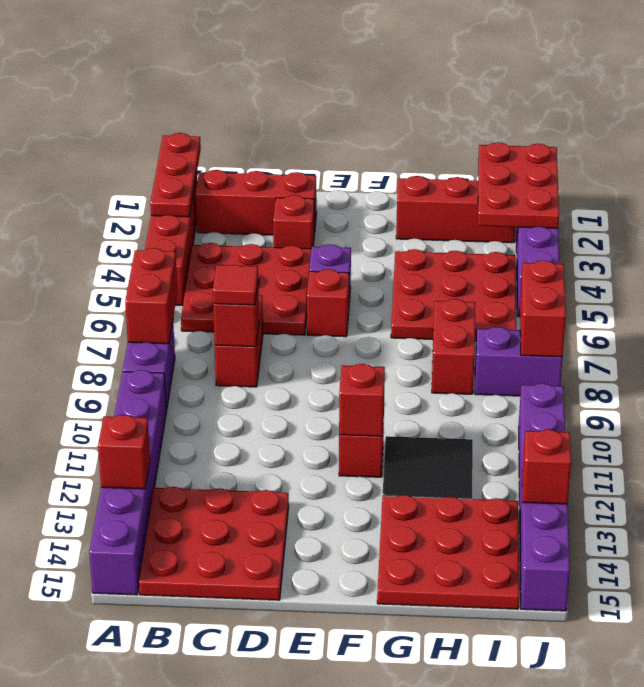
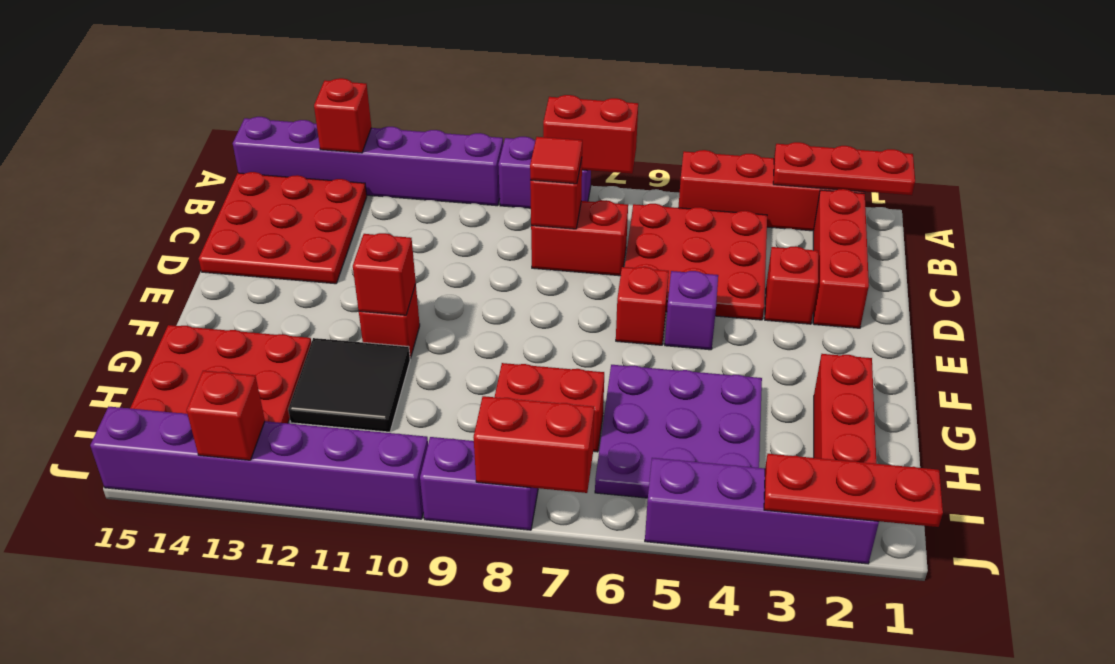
red plate G4:I6 level 1 -> purple plate G4:I6 level 1
red plate I1:J3 level 2 -> red plate J1:J3 level 2
purple brick I8:J8 level 1 -> purple brick J8:J9 level 1

